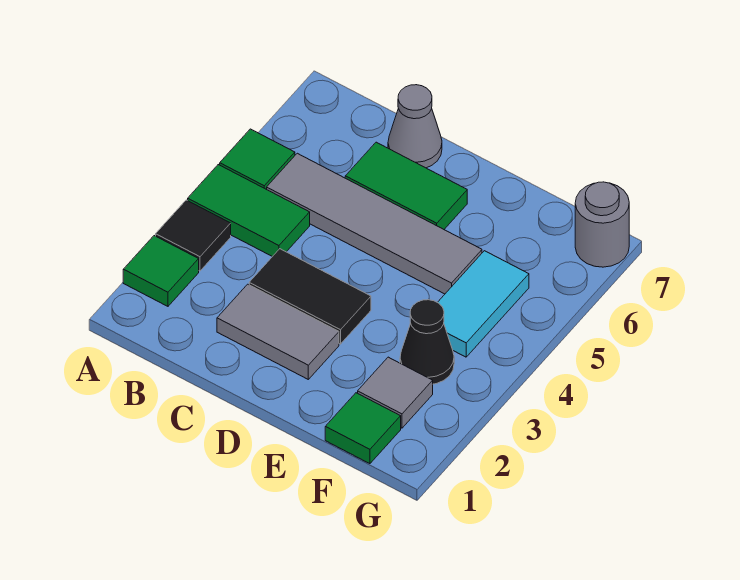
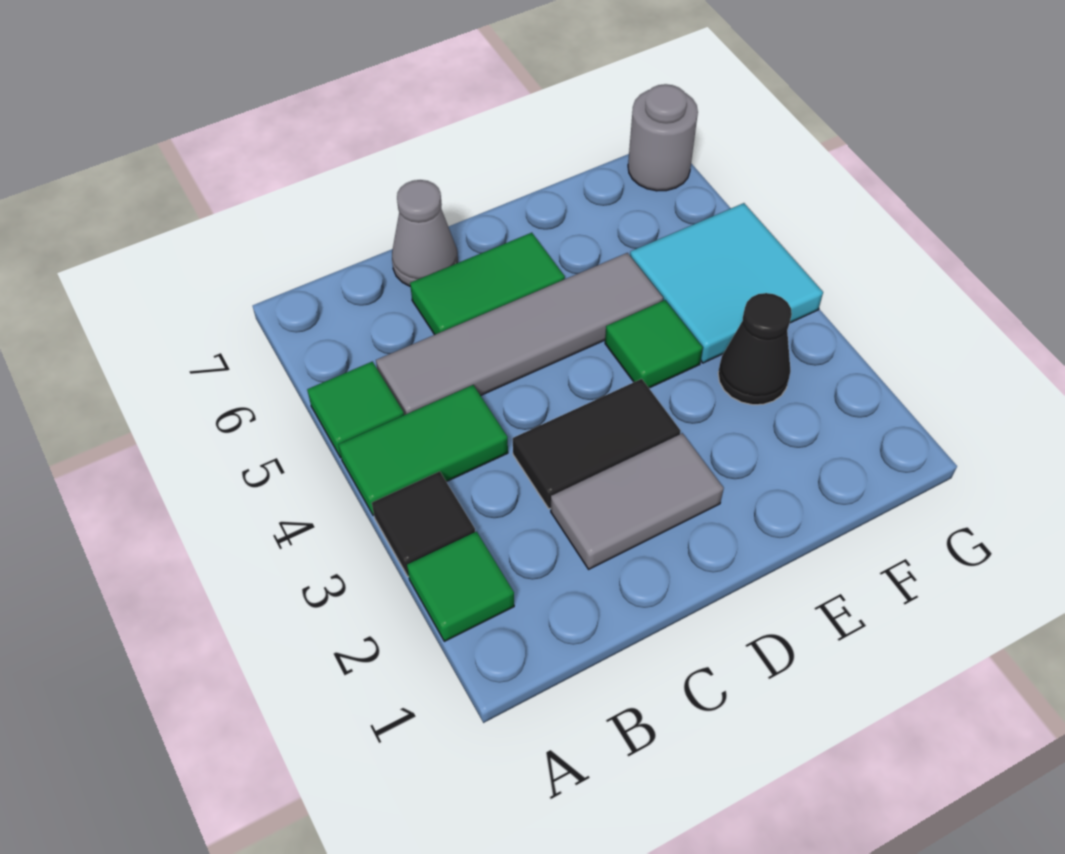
green tile F1 level 1 -> green tile E4 level 1
grey tile F2 level 1 -> none
cyan tile F4:F5 level 1 -> cyan tile F4:G5 level 1

